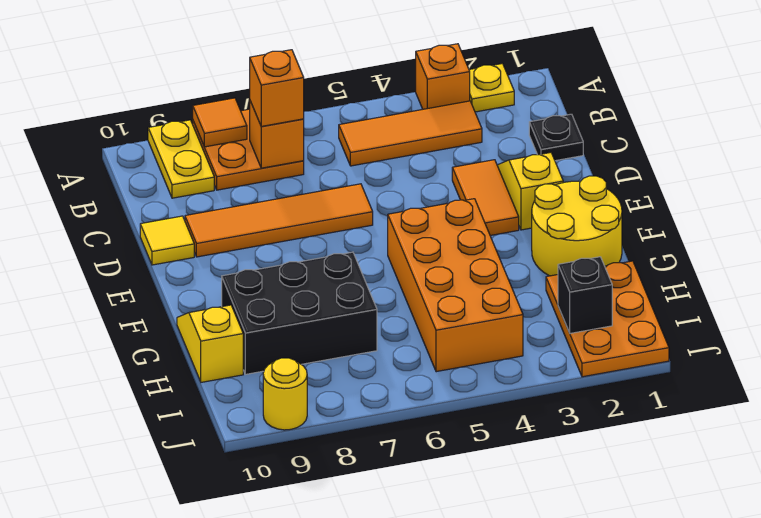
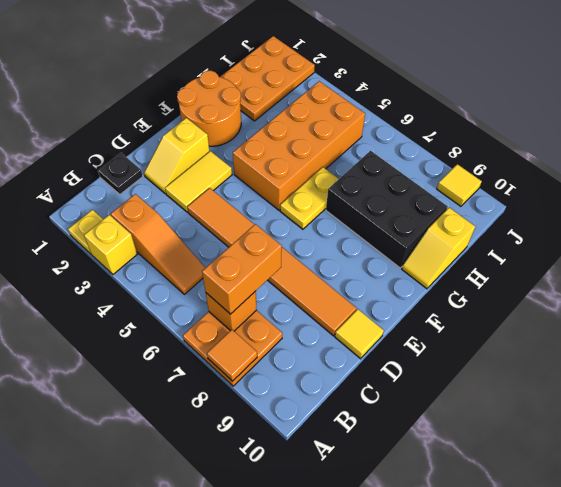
orange brick A3 level 1 -> yellow brick A3 level 1
yellow plate A9:B9 level 1 -> yellow plate F6:G6 level 1
orange tile B3:B5 level 1 -> orange slope B3:B5 level 1 top 3
orange brick B7 level 3 -> orange brick B7:C7 level 3
orange tile D3:E3 level 1 -> yellow tile D3:E3 level 1
orange tile D6:D9 level 1 -> orange tile D4:D9 level 1
yellow round brick F1:G2 level 1 -> orange round brick F1:G2 level 1
black brick I2 level 2 -> none
yellow round brick J9 level 1 -> yellow tile J9 level 1

